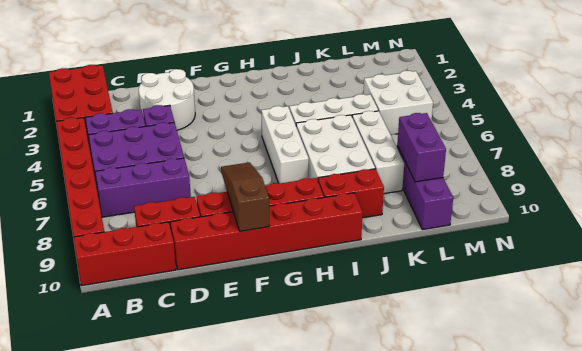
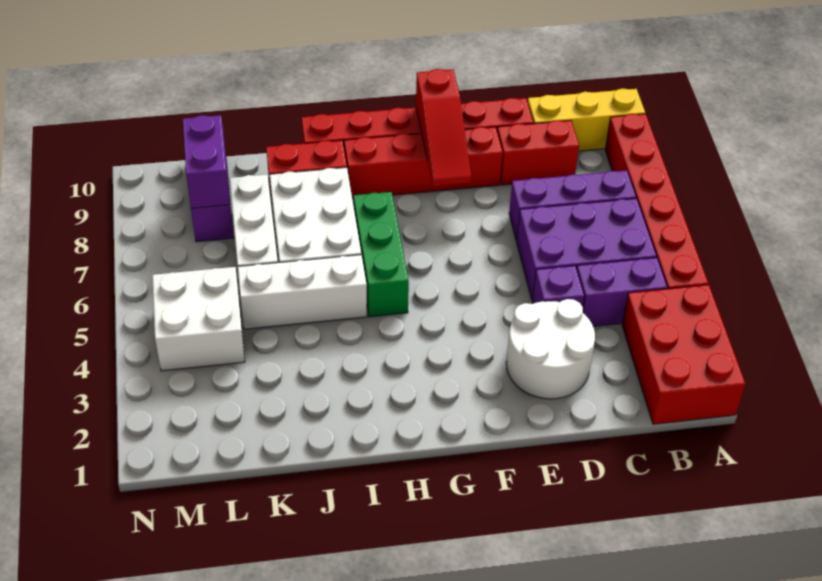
red brick A10:C10 level 1 -> yellow brick A10:C10 level 1
brown slope F8:F10 level 2 top 10 -> red slope F8:F10 level 2 top 10
white brick H5:H7 level 1 -> green brick H5:H7 level 1

